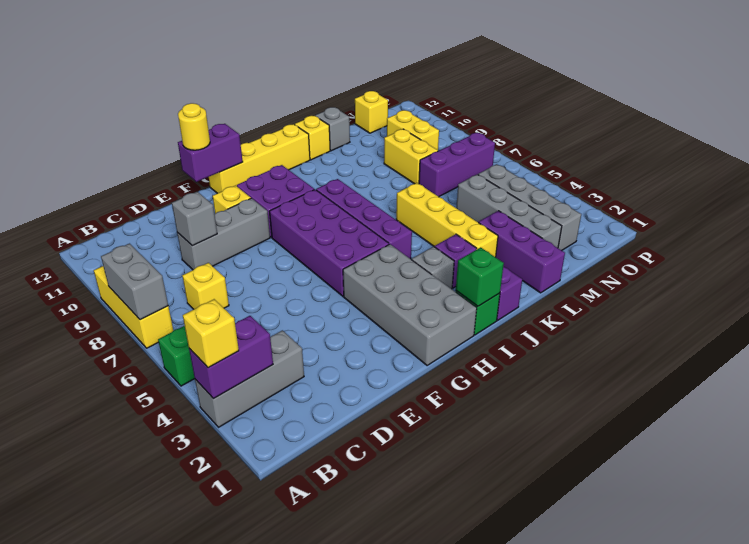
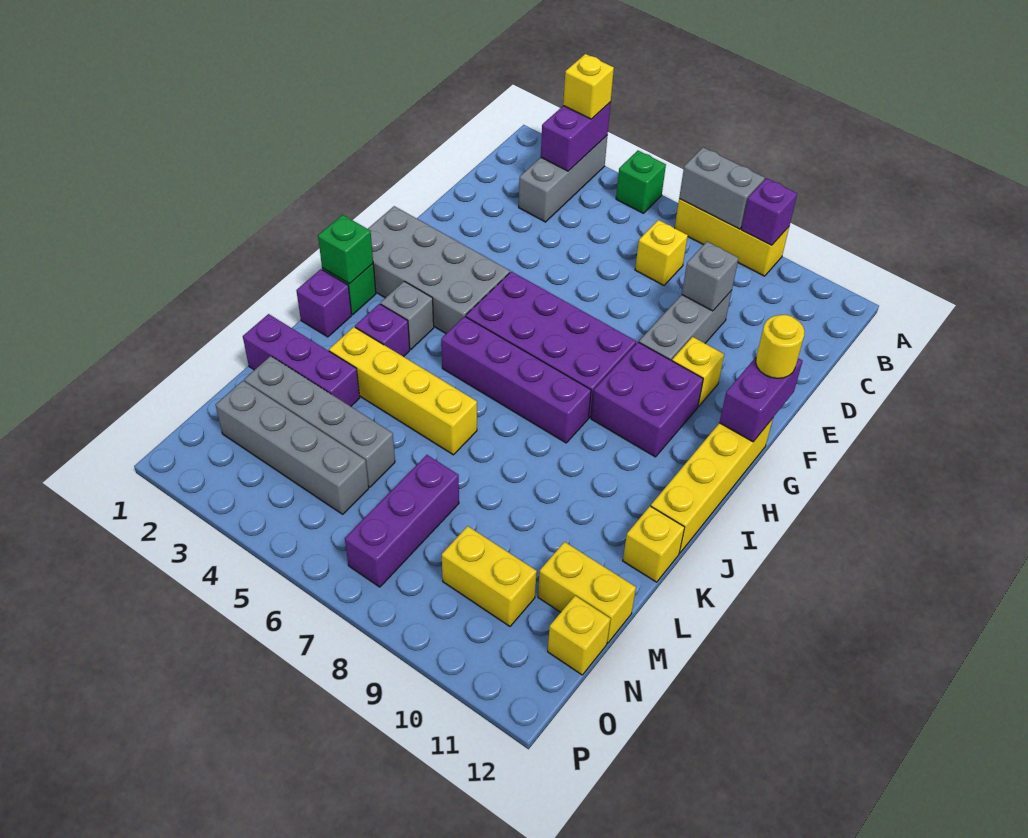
none -> purple brick A9 level 2
grey brick L12 level 1 -> none
yellow brick M8:M9 level 1 -> yellow brick M11:M12 level 1

